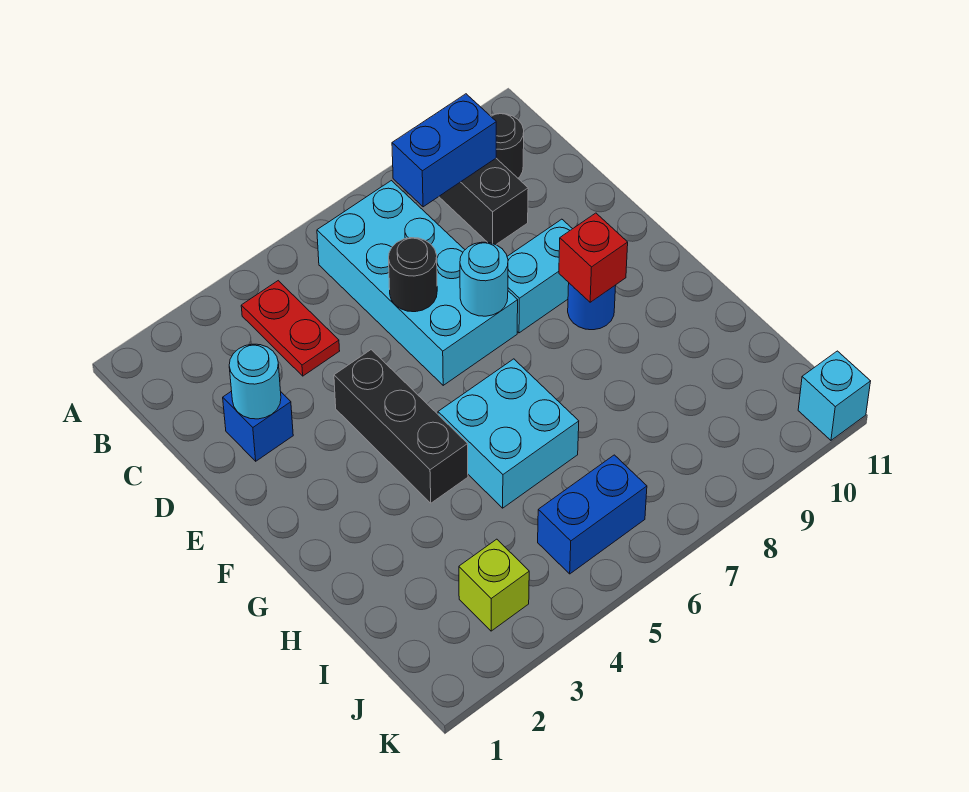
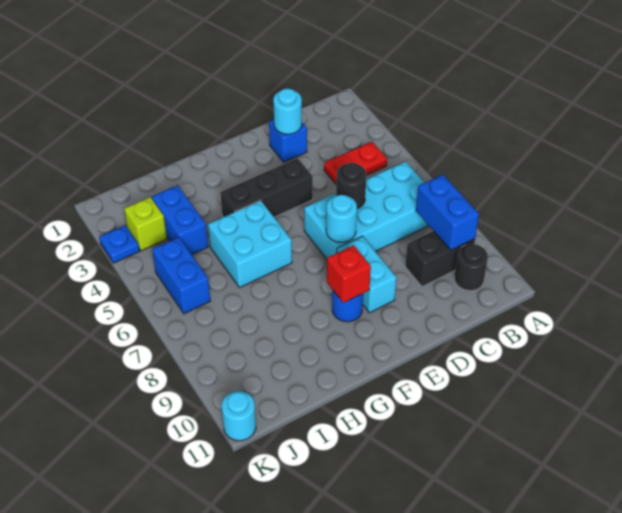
none -> blue brick I3:I4 level 1
none -> blue plate K3 level 1
cyan brick K11 level 1 -> cyan round brick K11 level 1

